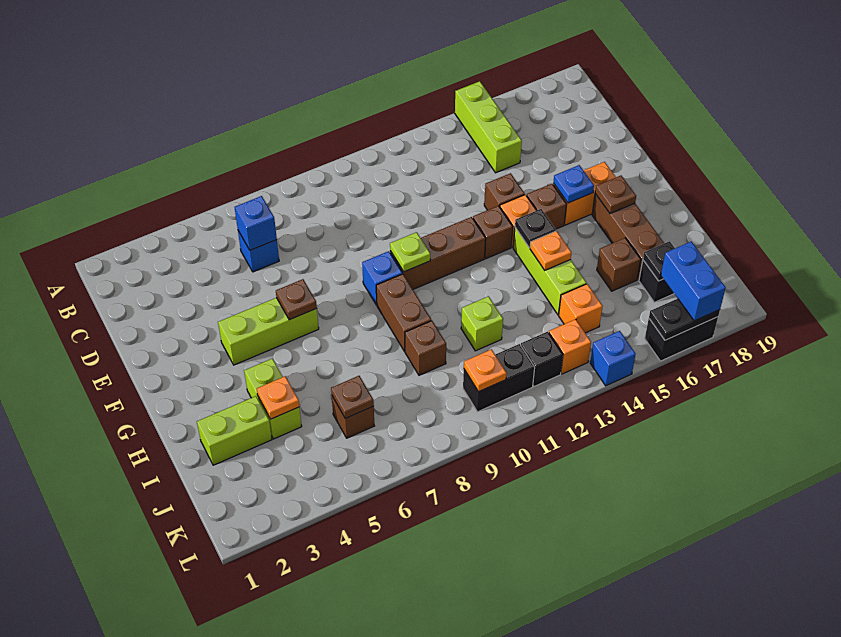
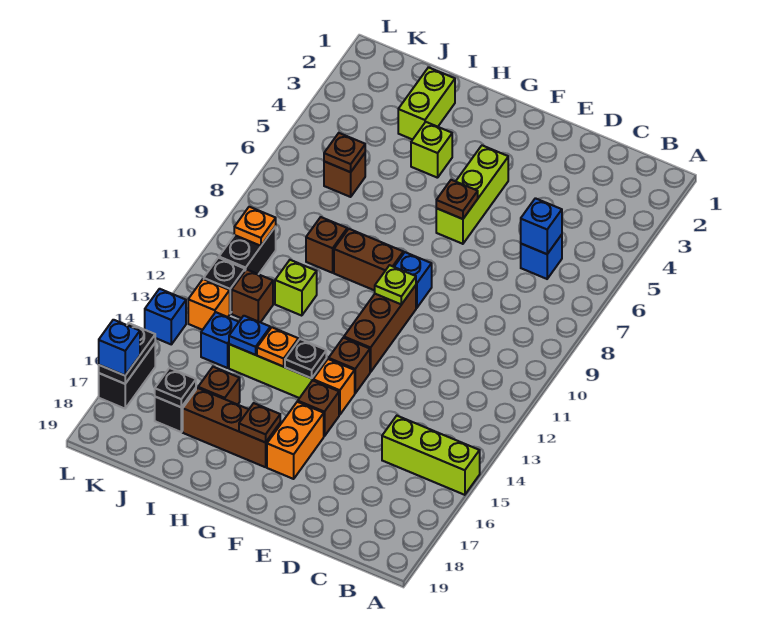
brown brick E14 level 1 -> brown brick J12 level 1
blue plate F16 level 2 -> blue plate I14 level 2
lime brick H4:I4 level 1 -> lime brick H4 level 1
orange plate I4 level 2 -> none
orange brick J14 level 1 -> blue brick J14 level 1
blue brick K17:L17 level 3 -> blue brick L17 level 3

